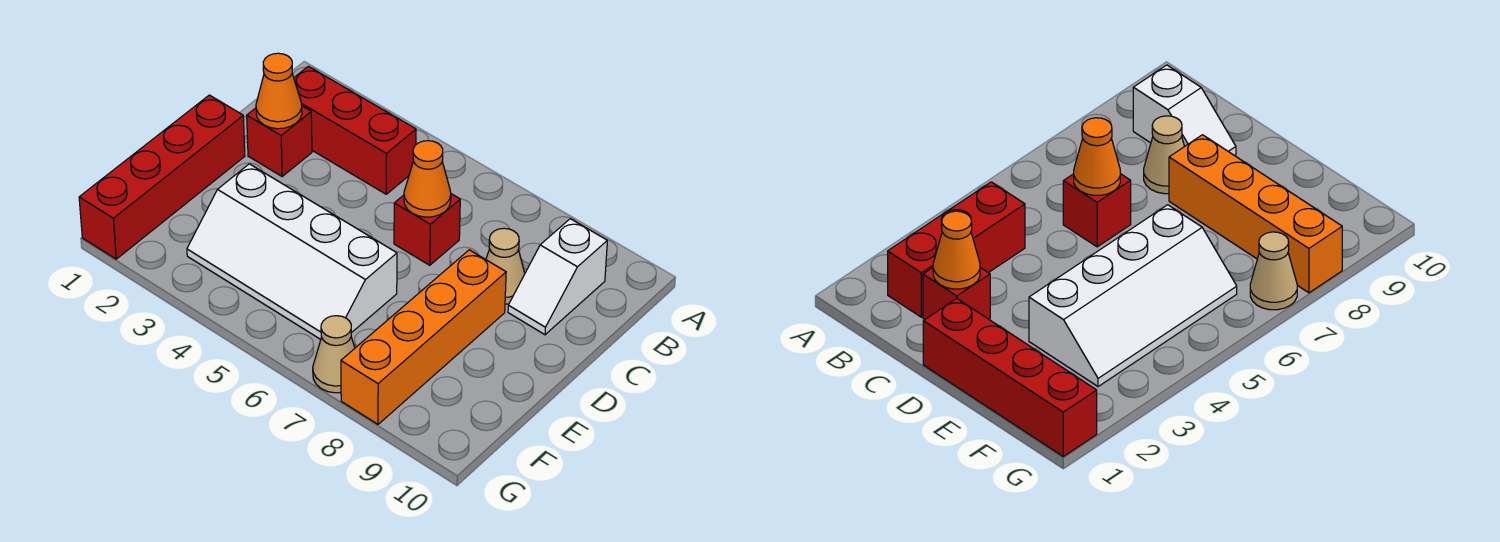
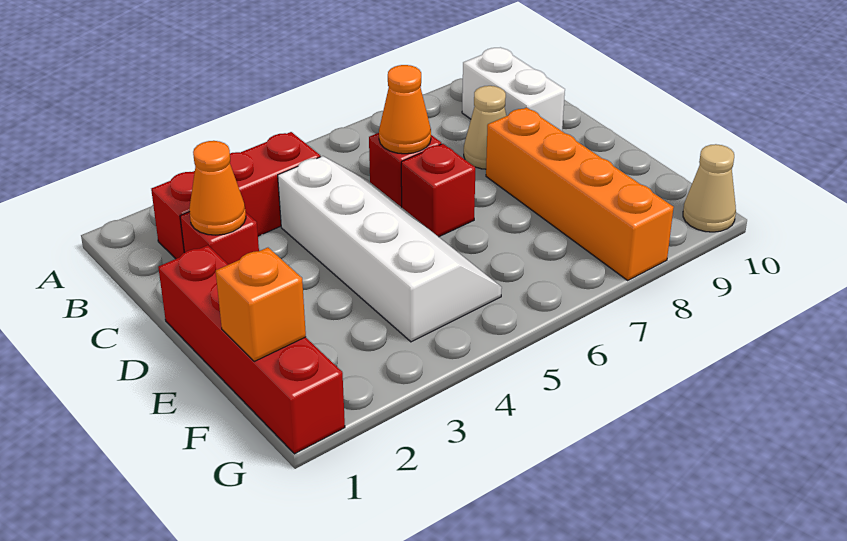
white slope B9:C9 level 1 top B -> white brick B9:C9 level 1
none -> red brick D6 level 1
white slope E3:F6 level 1 top E -> white slope C4:F5 level 1 top 4
none -> orange brick F1 level 2
tan cone G7 level 1 -> tan cone G10 level 1

